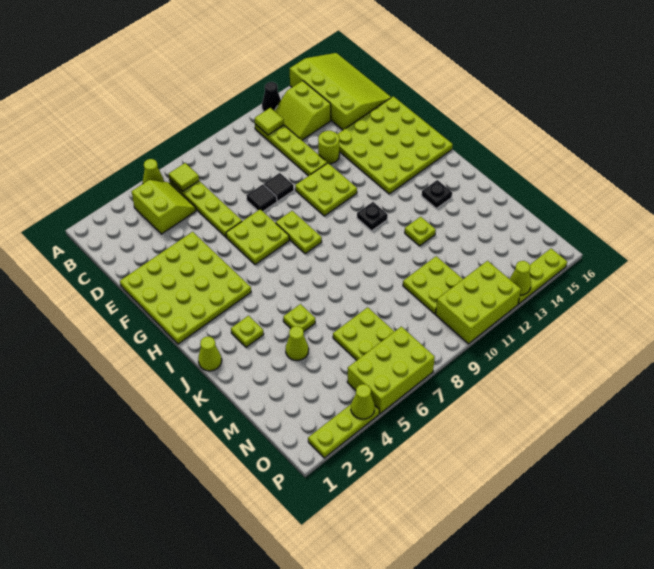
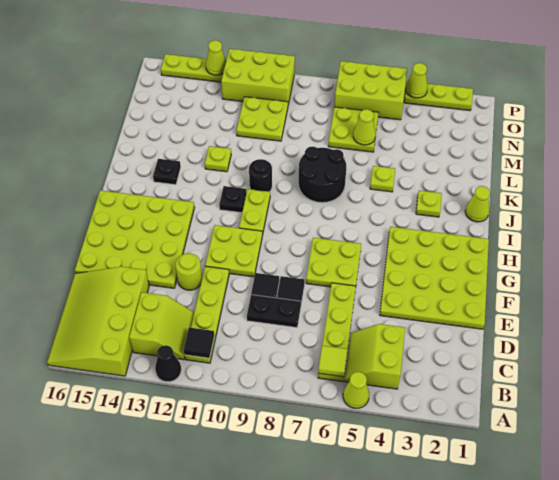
lime tile B11 level 2 -> black tile B11 level 2
none -> black plate D8:D9 level 1
lime plate G8:H8 level 1 -> lime plate H10:I10 level 1
none -> black round brick J7:K8 level 1
none -> black round brick J10 level 1
lime cone L4 level 1 -> lime cone M6 level 2

